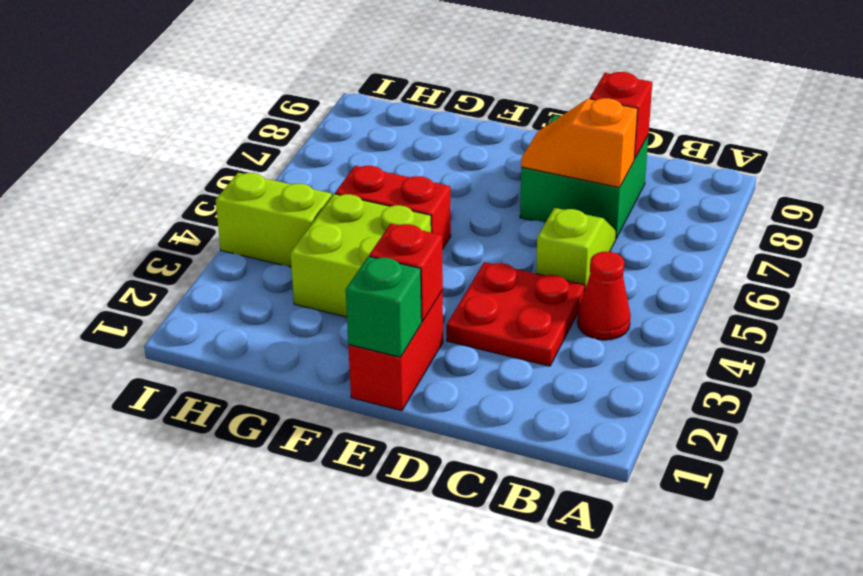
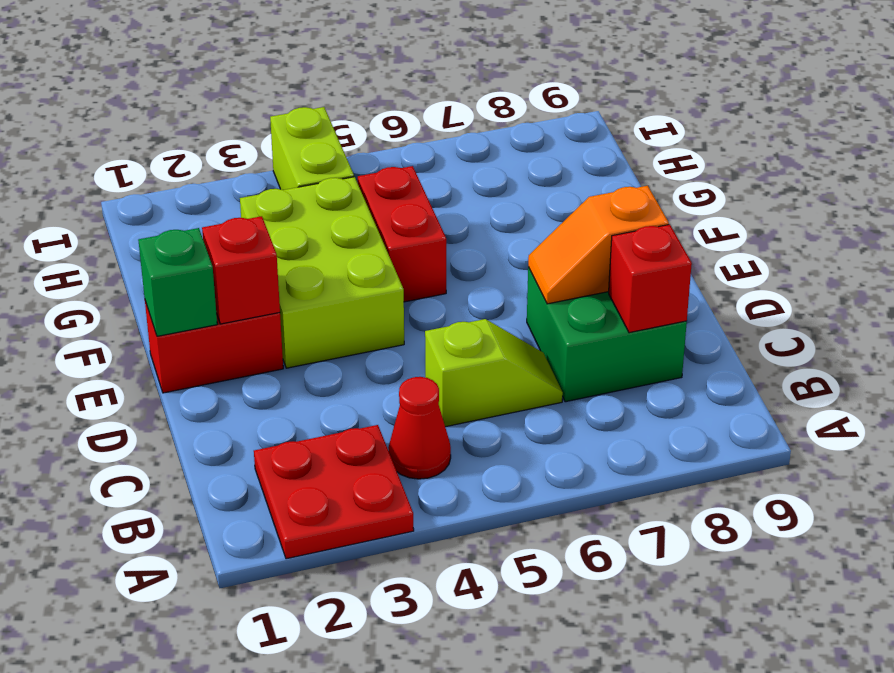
red plate C3:D4 level 1 -> red plate A2:B3 level 1
orange slope C7:D7 level 2 top C -> orange slope D7:D8 level 2 top 8
lime brick F3:G4 level 1 -> lime brick E3:G4 level 1

